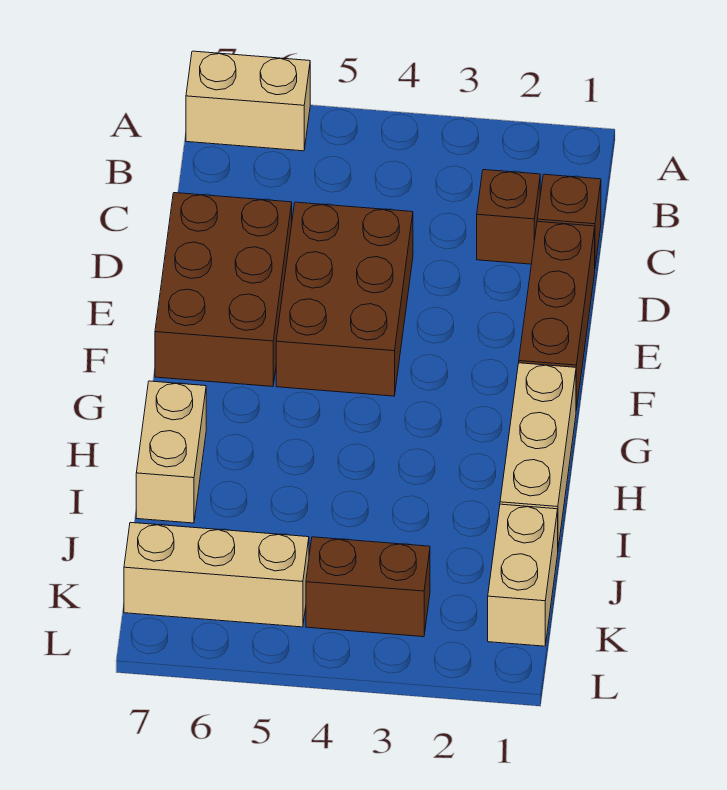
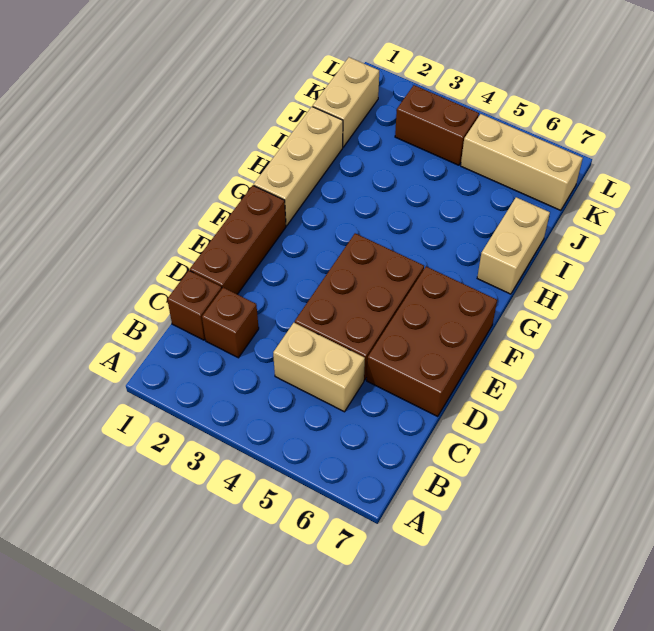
tan brick A6:A7 level 1 -> tan brick C4:C5 level 1

